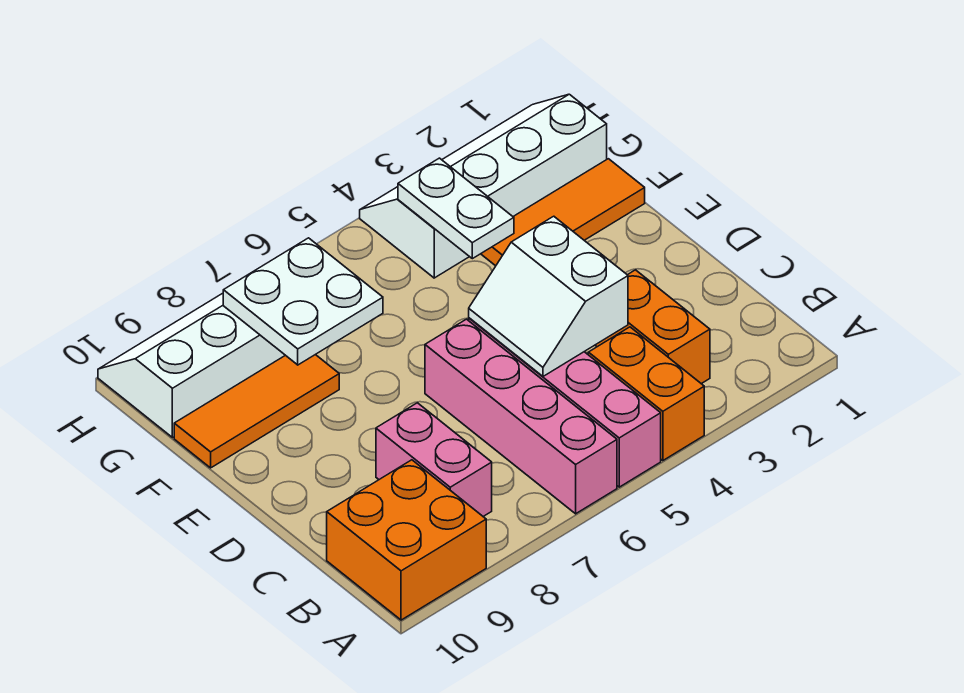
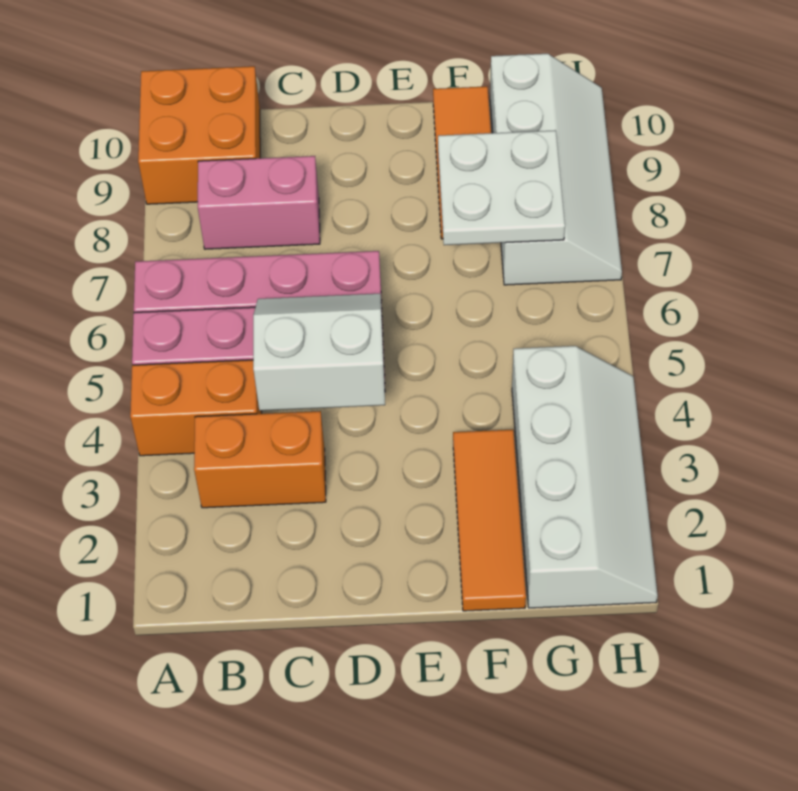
white plate F4:G4 level 2 -> none

